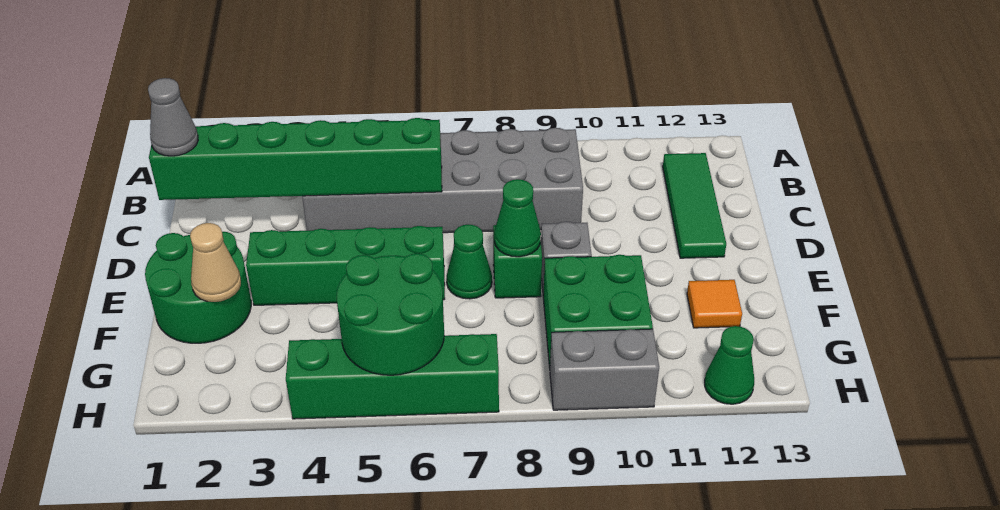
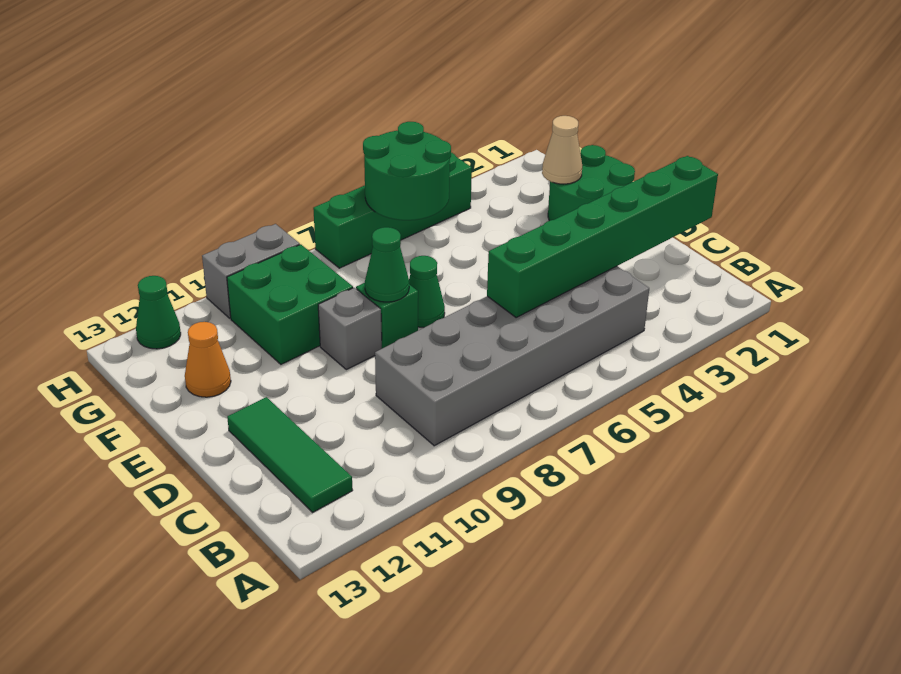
grey cone C1 level 3 -> none
green brick E3:E6 level 1 -> none
orange tile F12 level 1 -> orange cone F12 level 1

